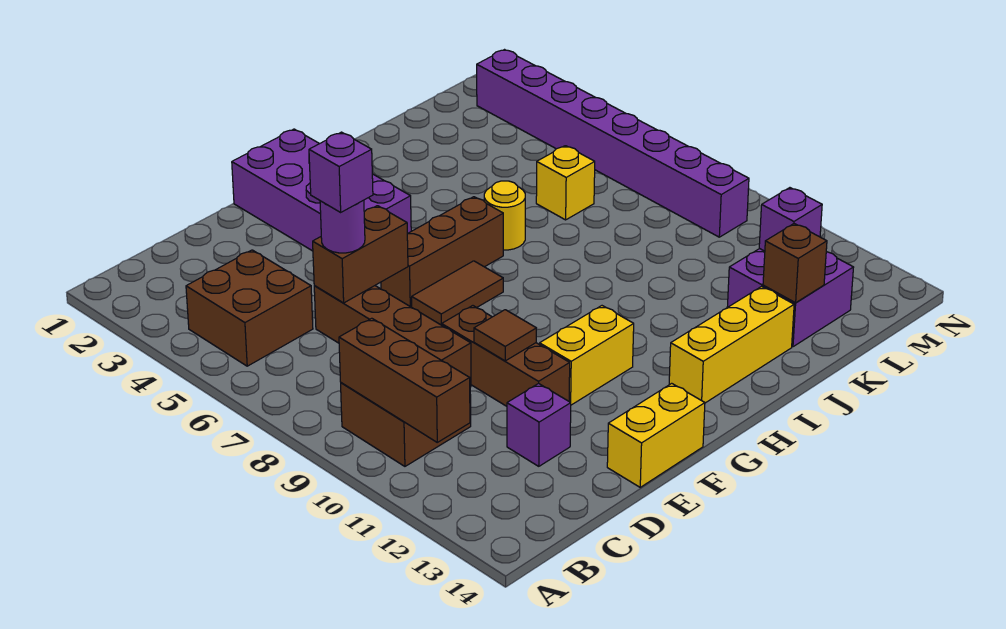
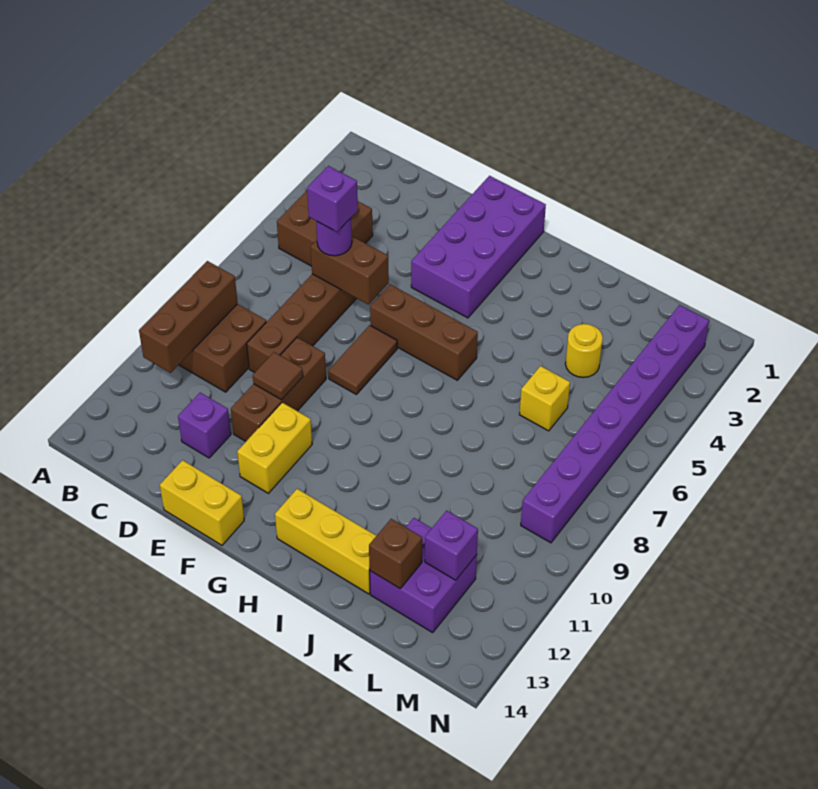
brown tile F7:G7 level 1 -> brown tile F7:F8 level 1
yellow brick F11:G11 level 1 -> yellow brick F11:F12 level 1
yellow round brick I6 level 1 -> yellow round brick K4 level 1

